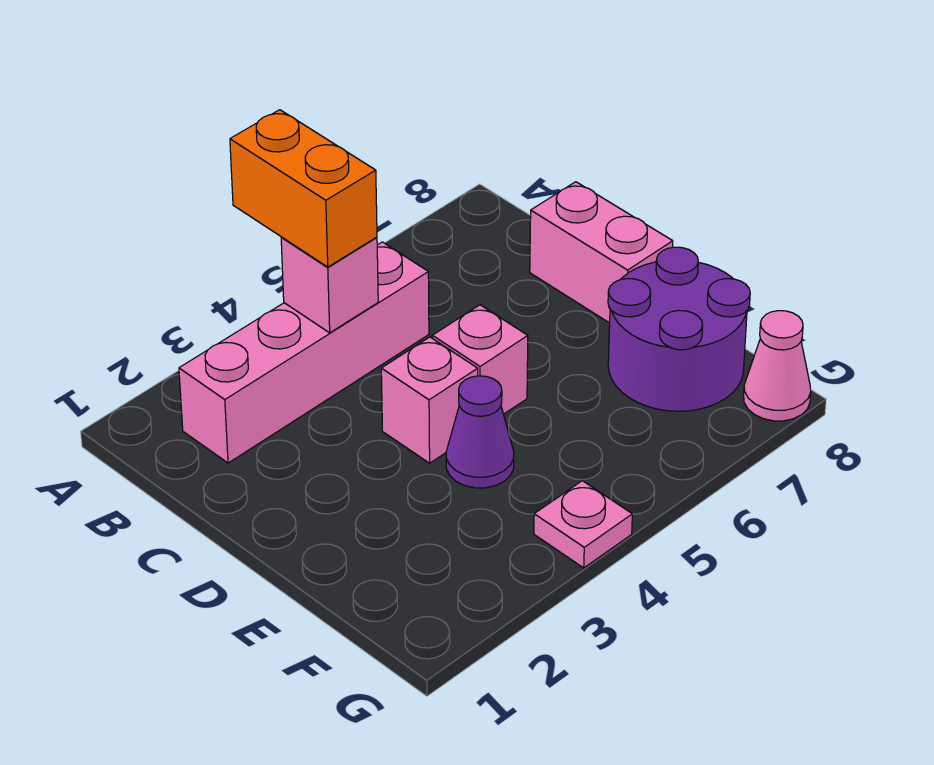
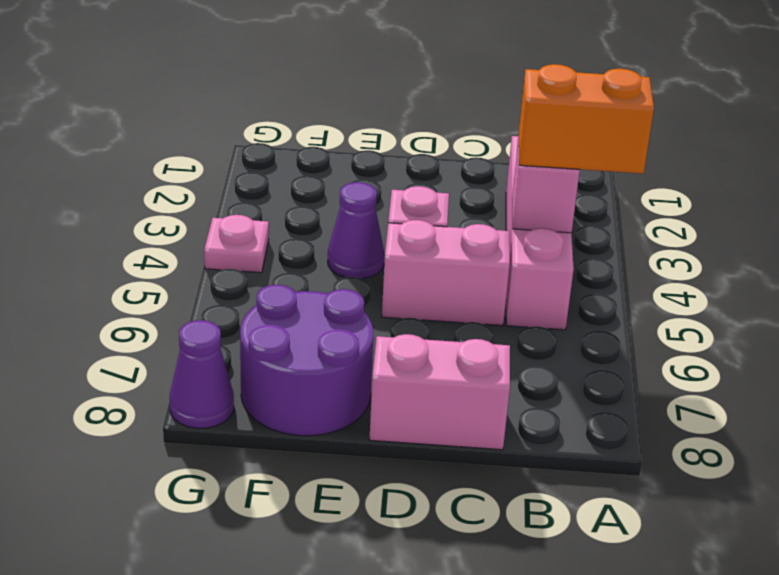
pink brick D5 level 1 -> pink brick C5:D5 level 1
pink cone G8 level 1 -> purple cone G8 level 1

